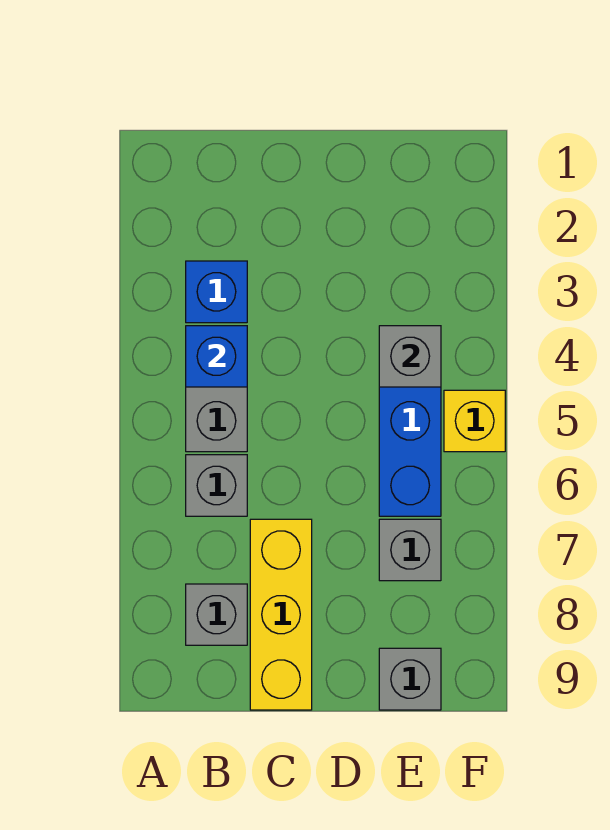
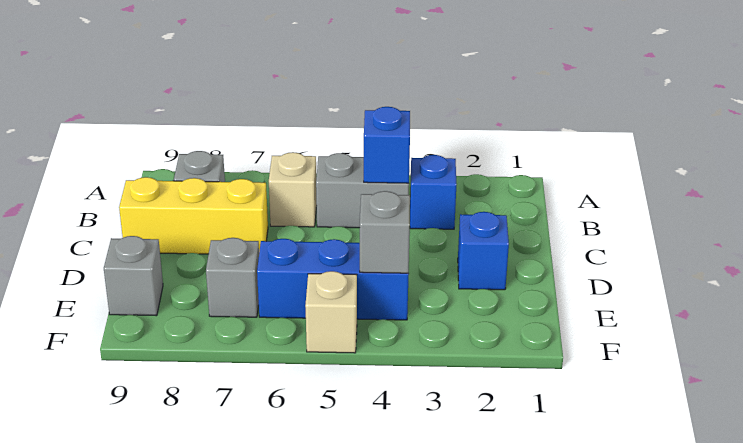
grey brick B6 level 1 -> tan brick B6 level 1
none -> blue brick D2 level 1
yellow brick F5 level 1 -> tan brick F5 level 1

